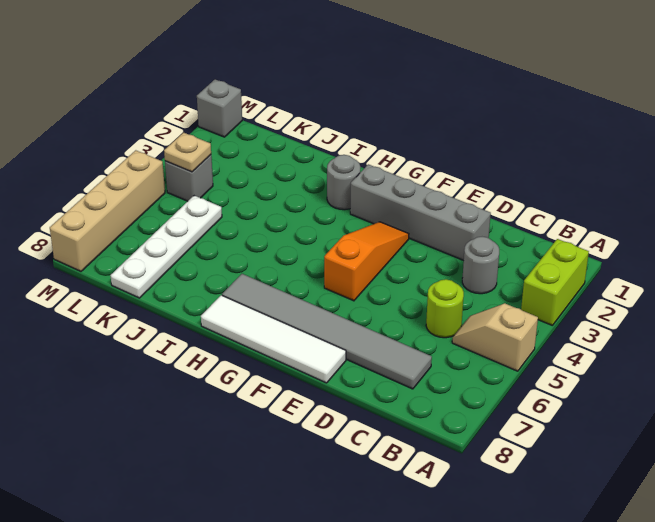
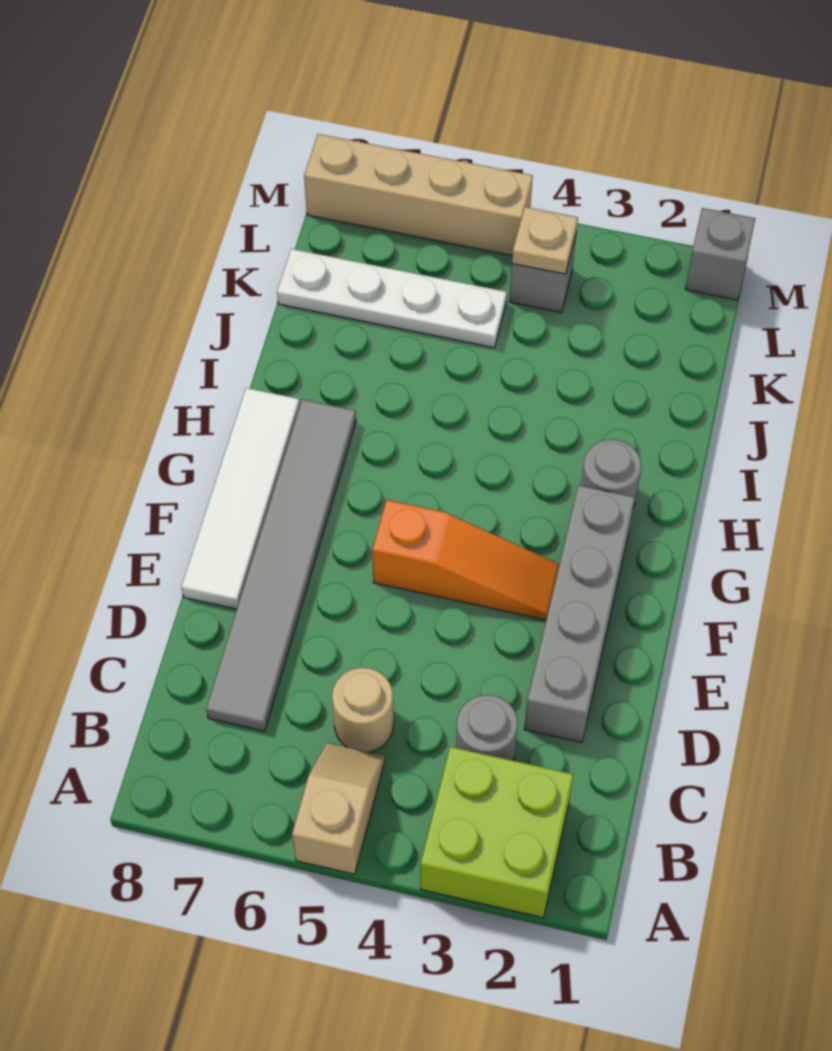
lime brick A2:A3 level 1 -> lime brick A2:B3 level 1
lime round brick C5 level 1 -> tan round brick C5 level 1

